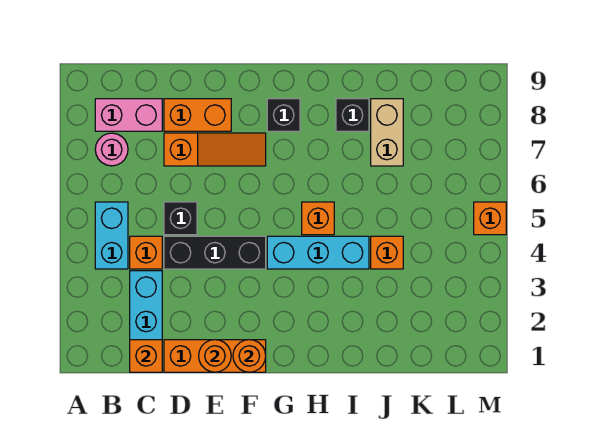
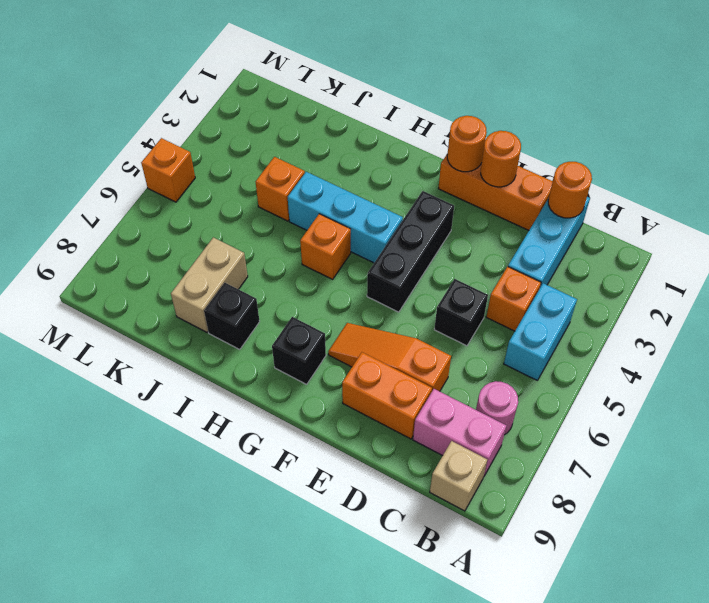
none -> tan brick B9 level 1
orange brick C1 level 2 -> orange round brick C1 level 2
black brick D4:F4 level 1 -> black brick F3:F5 level 1

